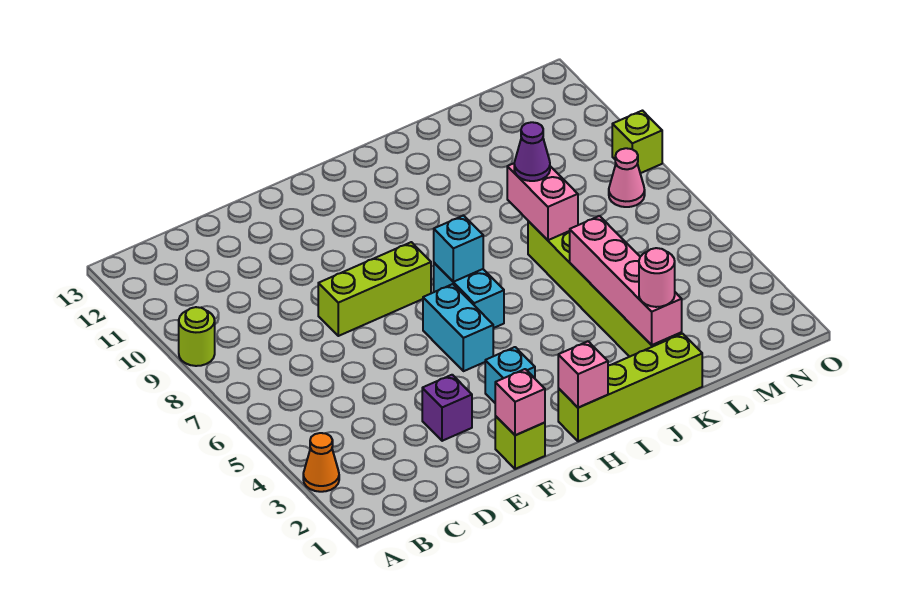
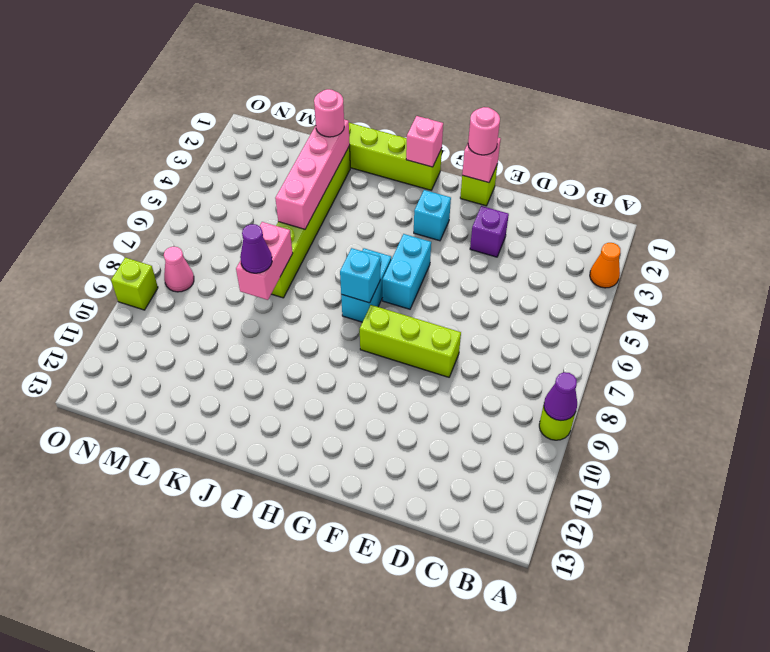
none -> purple cone A9 level 2
none -> pink round brick F1 level 3

